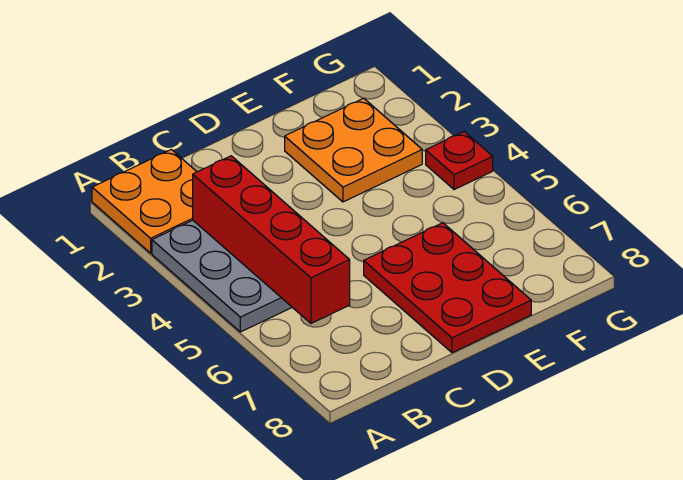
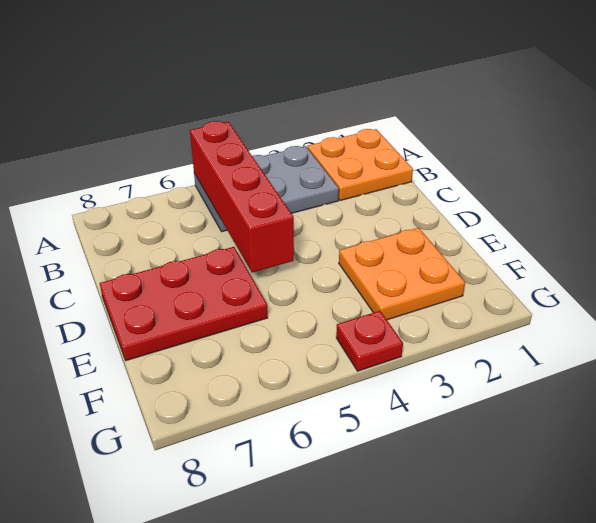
red brick B3:B6 level 2 -> red brick A5:D5 level 2

